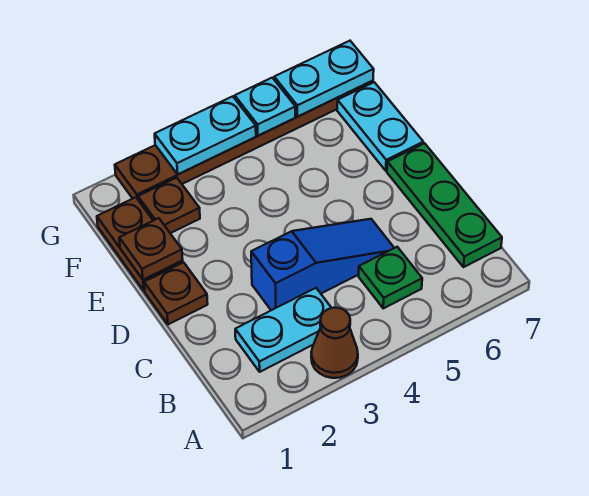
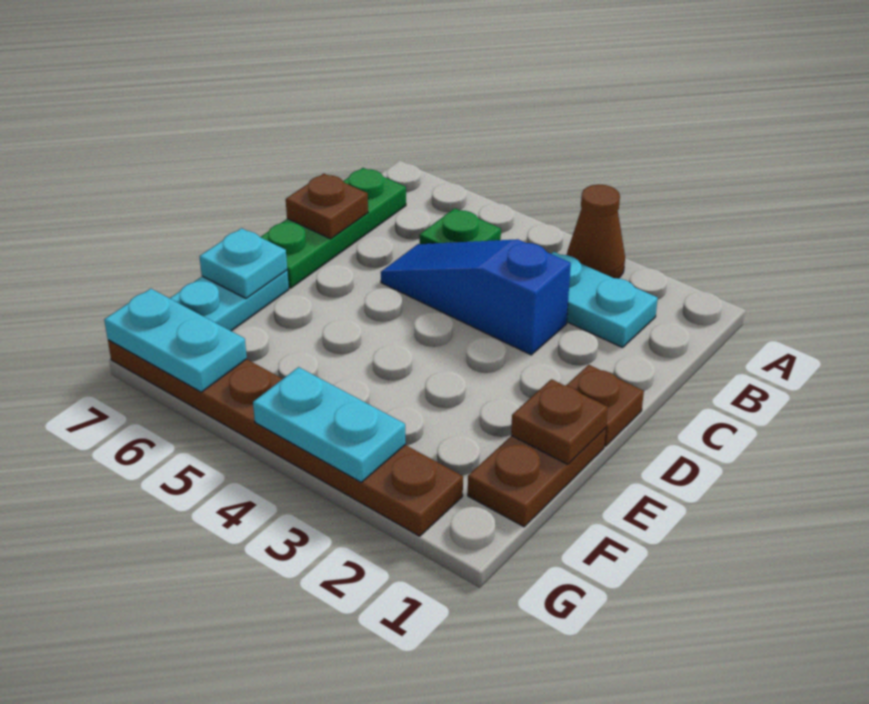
brown plate F2 level 1 -> brown plate C7 level 2
cyan plate G5 level 2 -> cyan plate E7 level 2

